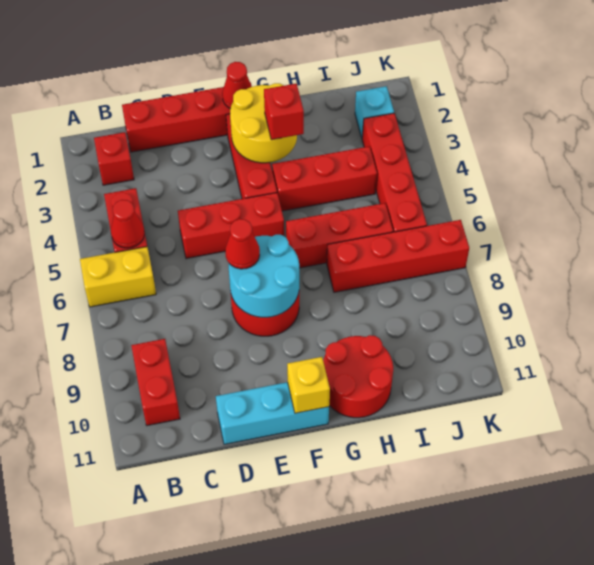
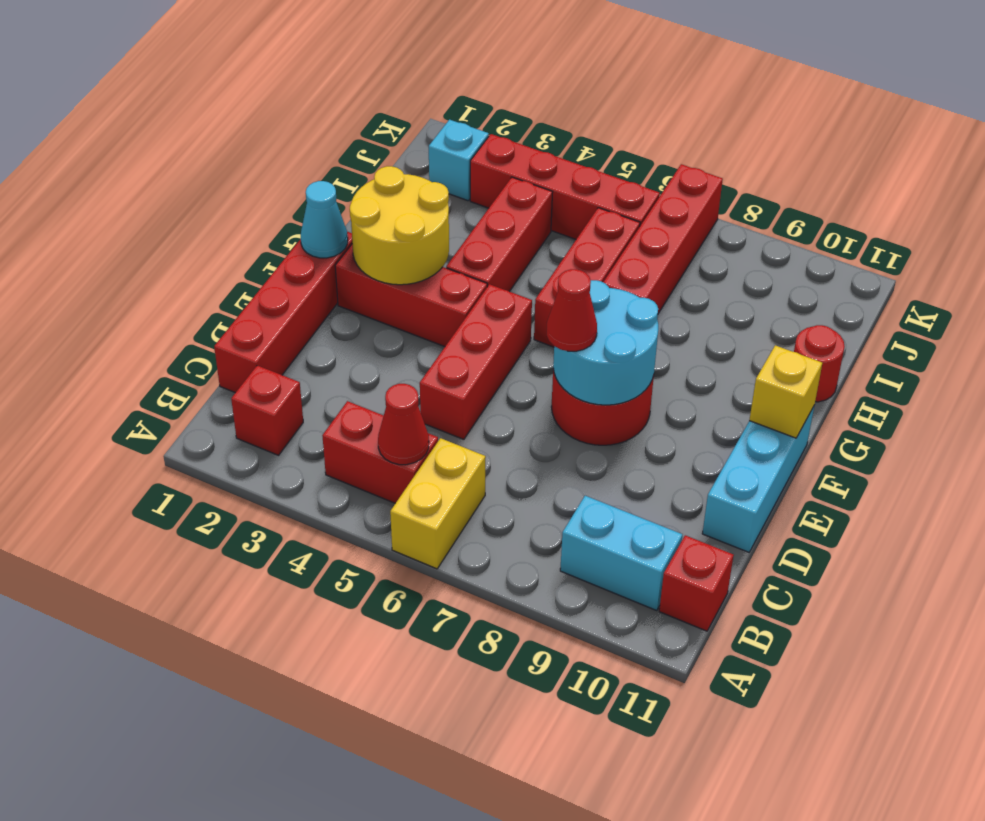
red brick B9:B10 level 1 -> cyan brick B9:B10 level 1
red cone F1 level 2 -> cyan cone F1 level 2
red brick G3 level 3 -> red brick B11 level 1
red round brick G10:H11 level 1 -> red round brick H11 level 1

